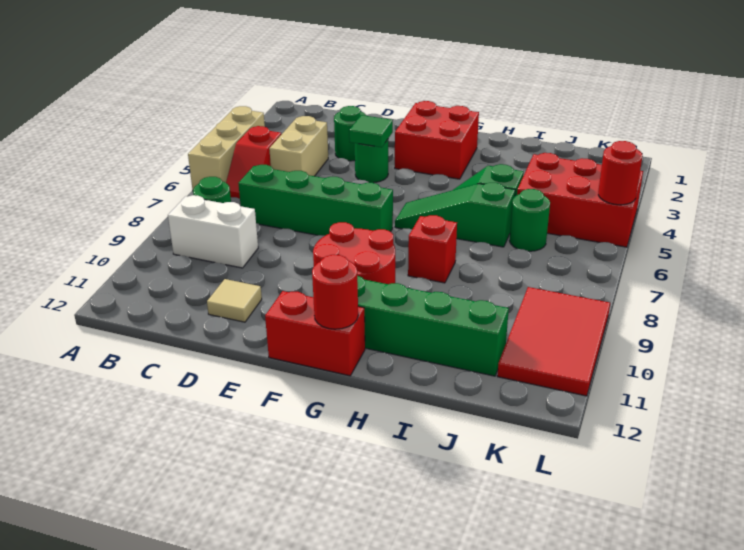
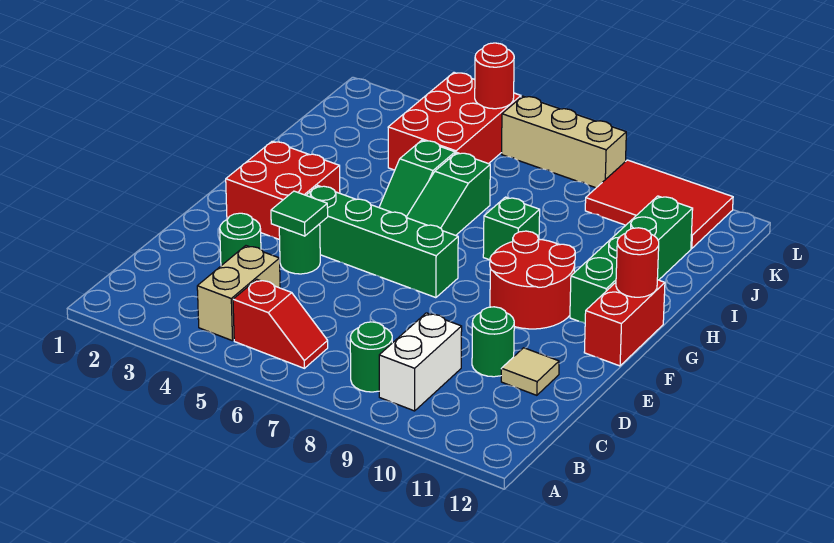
tan brick A4:A6 level 1 -> tan brick L6:L8 level 1
tan brick C4:C5 level 1 -> tan brick B4:C4 level 1
green brick C7:F7 level 1 -> green brick F4:F7 level 1
red brick H8 level 1 -> green brick H8 level 1
green round brick J6 level 1 -> green round brick D10 level 1

